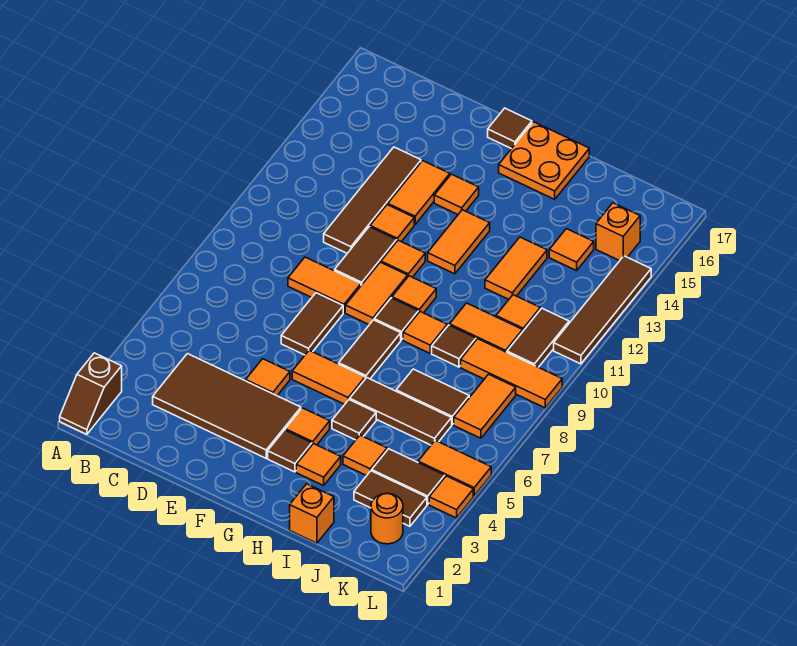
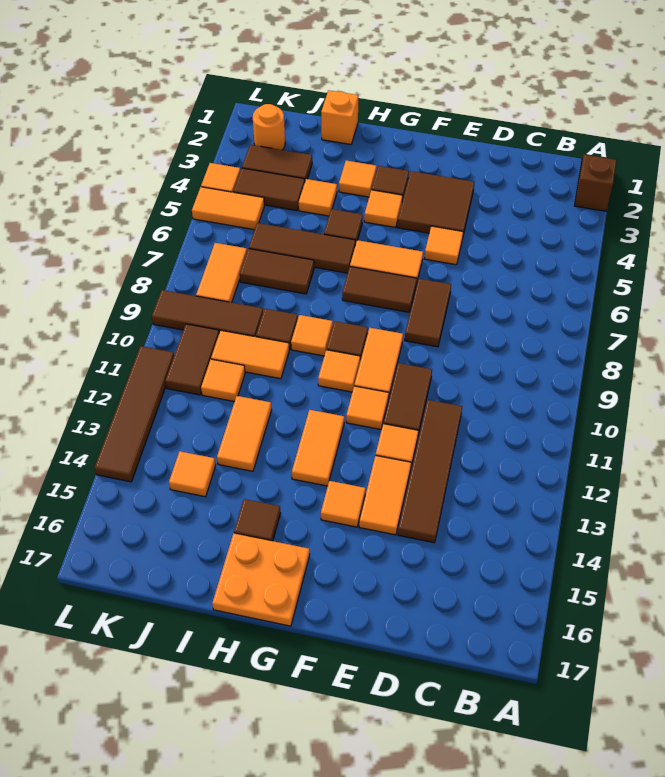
brown tile C3:F4 level 1 -> brown tile E3:F4 level 1
orange tile D9:E9 level 1 -> none
brown tile F17 level 1 -> brown tile H15 level 1
brown tile G7:G8 level 1 -> brown tile F7:G7 level 1
orange tile J9:L9 level 1 -> brown tile J9:L9 level 1
orange brick K15 level 1 -> none

